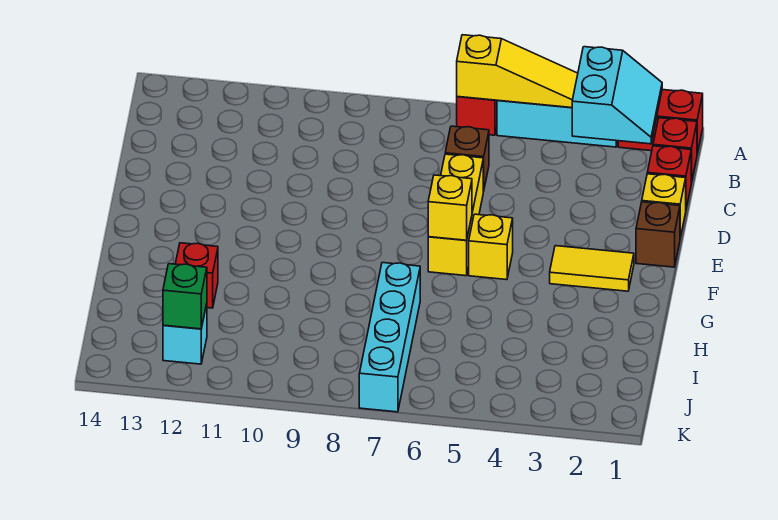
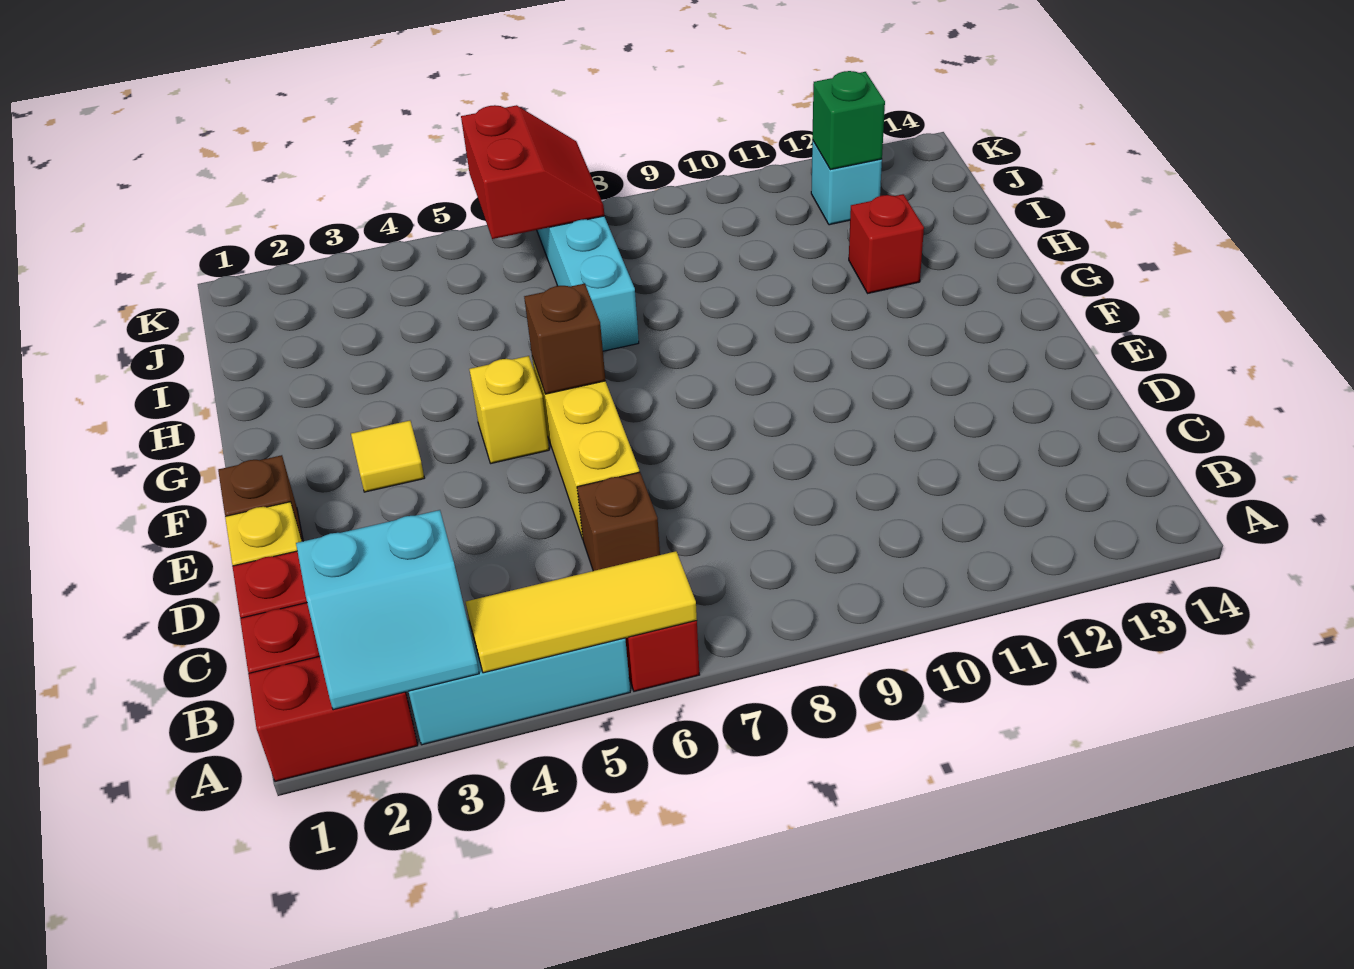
cyan slope A2:B3 level 2 top 3 -> cyan slope A2:B3 level 2 top B
yellow slope A4:A6 level 2 top 6 -> yellow tile A4:A6 level 2
yellow tile F2:F3 level 1 -> yellow tile F3 level 1
yellow brick F6 level 2 -> brown brick F6 level 2
none -> red slope J6:K7 level 2 top 6

